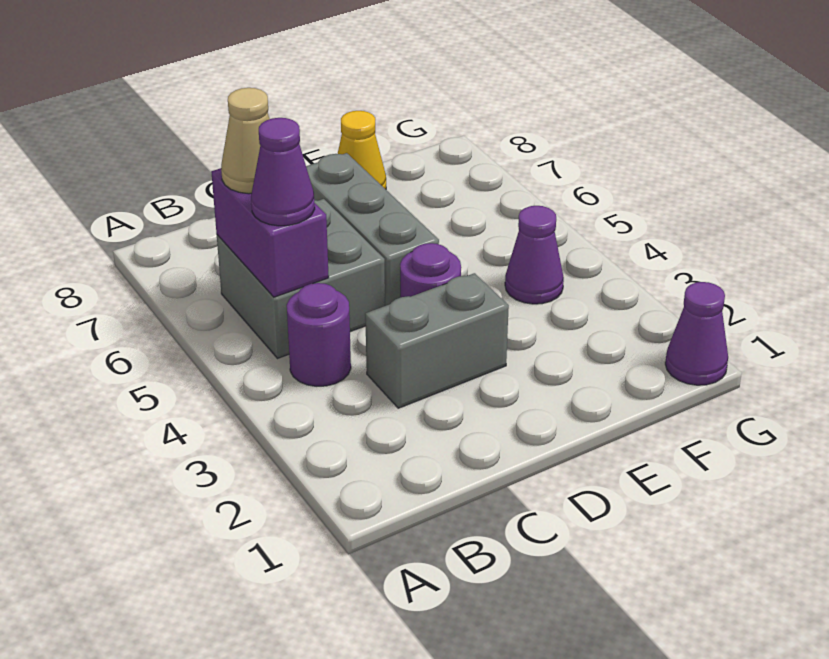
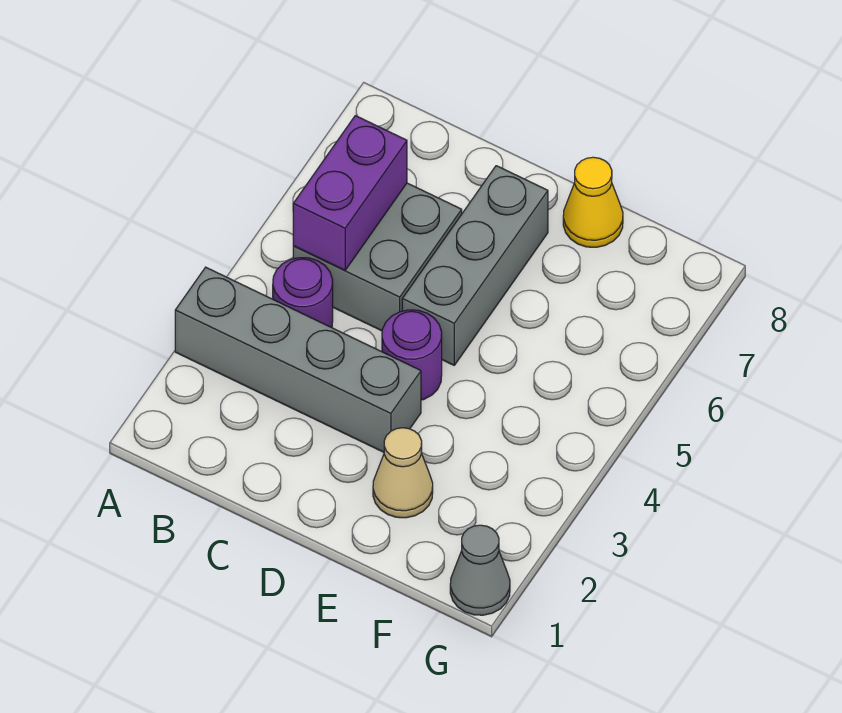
purple cone B5 level 3 -> none
tan cone B6 level 3 -> tan cone E2 level 1
grey brick C3:D3 level 1 -> grey brick A3:D3 level 1
purple cone F4 level 1 -> none
purple cone G1 level 1 -> grey cone G1 level 1

